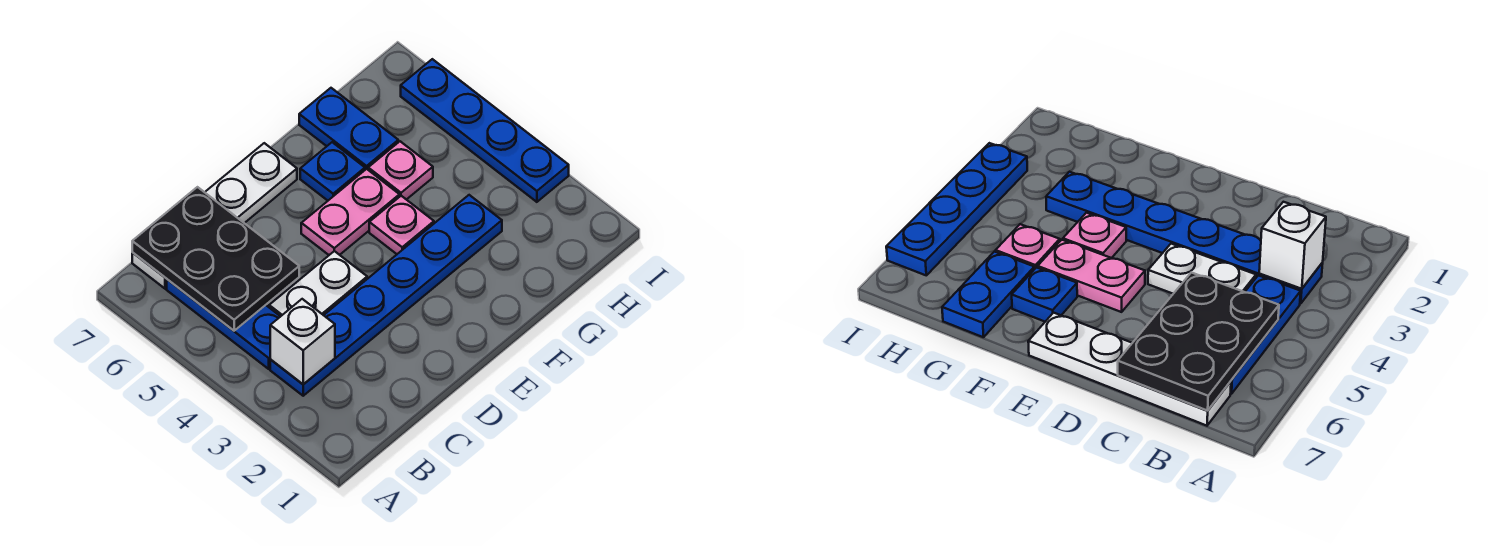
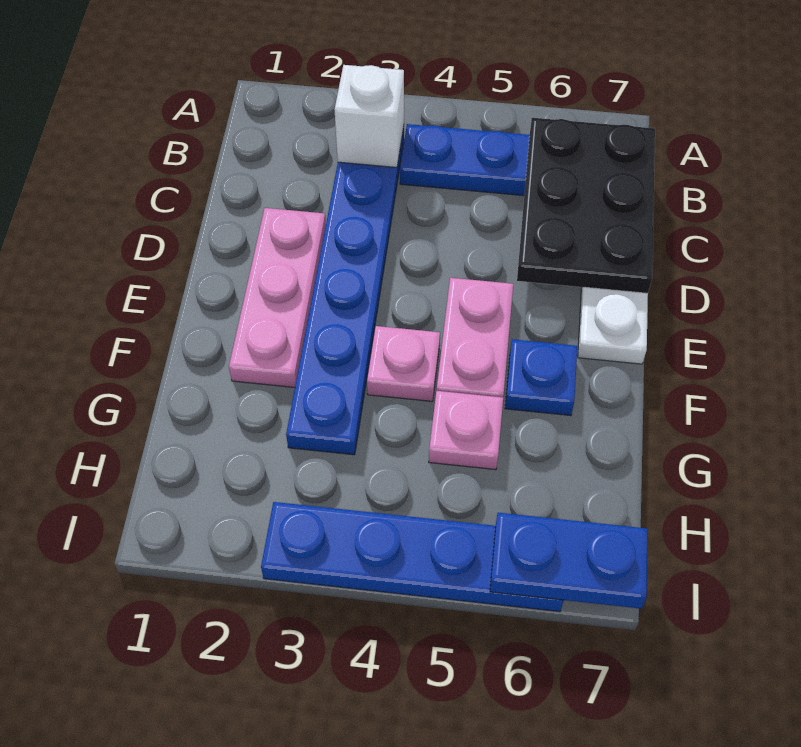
black plate B5:C7 level 2 -> black plate B6:D7 level 2
white plate C4:D4 level 1 -> none
none -> pink plate D2:F2 level 1
blue plate G6:G7 level 1 -> blue plate I6:I7 level 2

